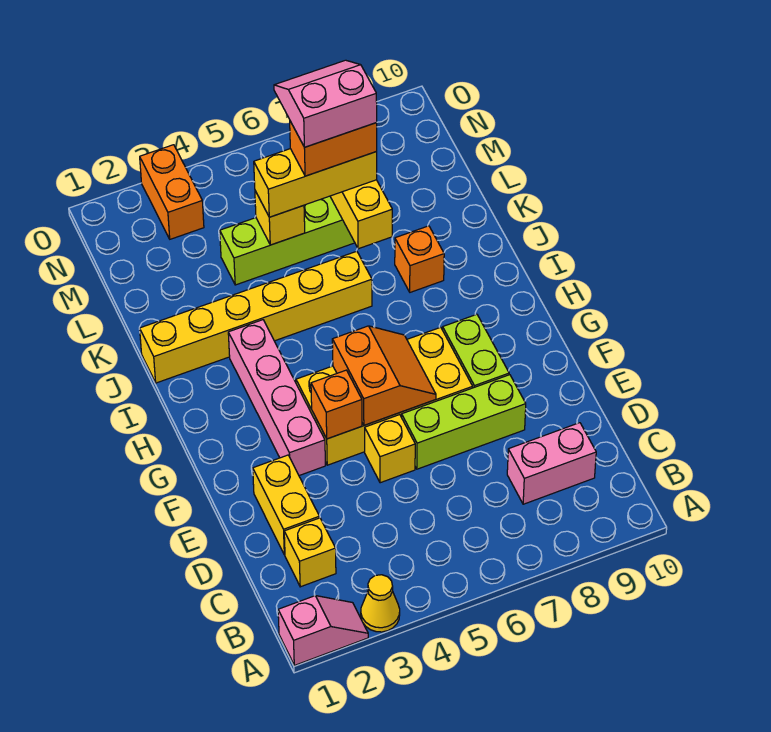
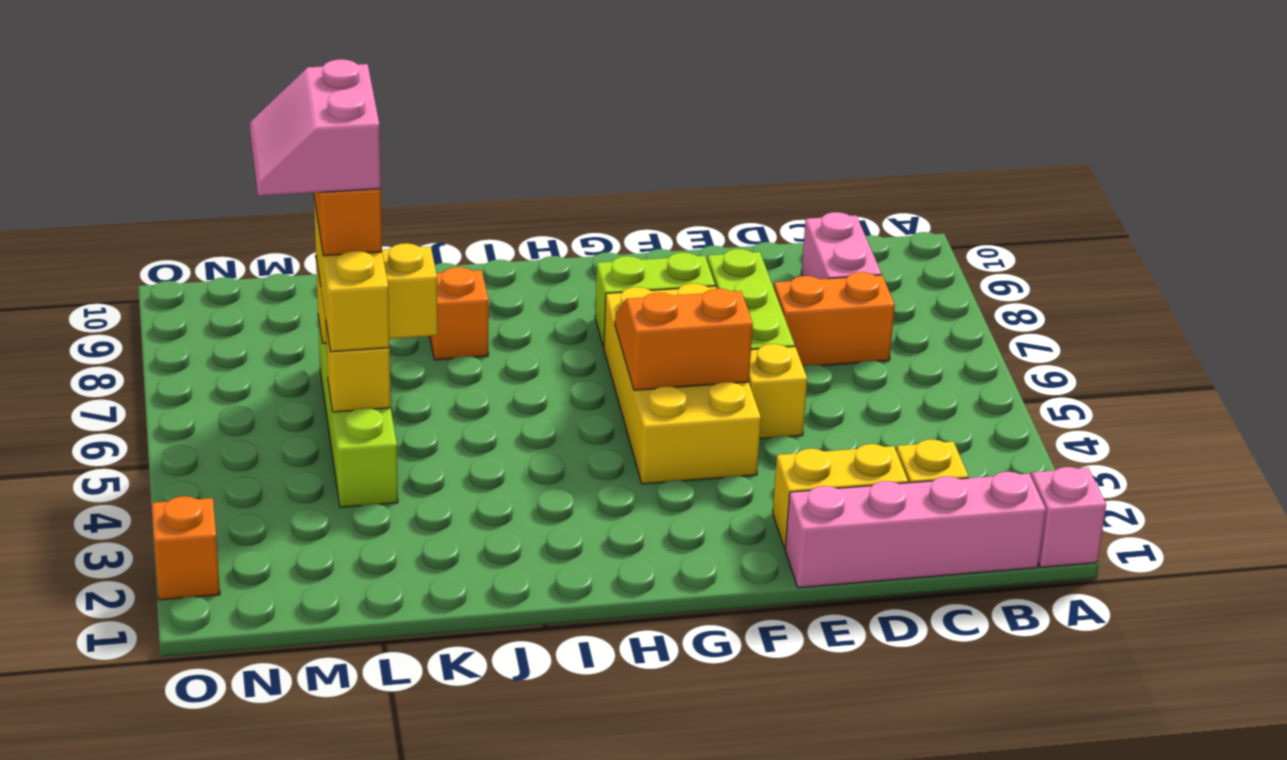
yellow cone A3 level 1 -> none
pink brick F3:I3 level 1 -> pink brick B1:E1 level 1
orange brick F4 level 2 -> orange brick O2 level 1
yellow brick J1:J6 level 1 -> none
orange brick N3:O3 level 1 -> orange brick C7:D7 level 1

